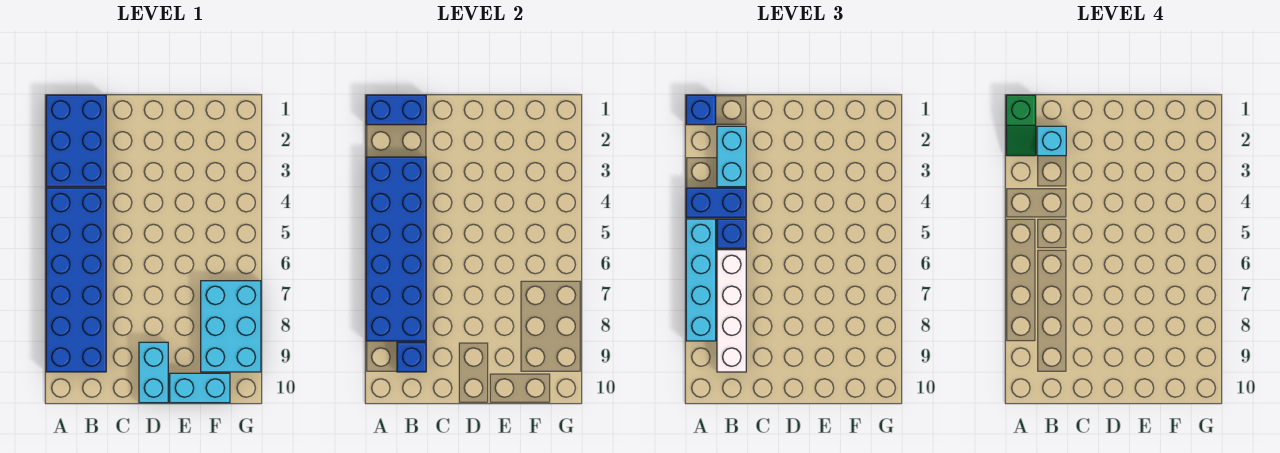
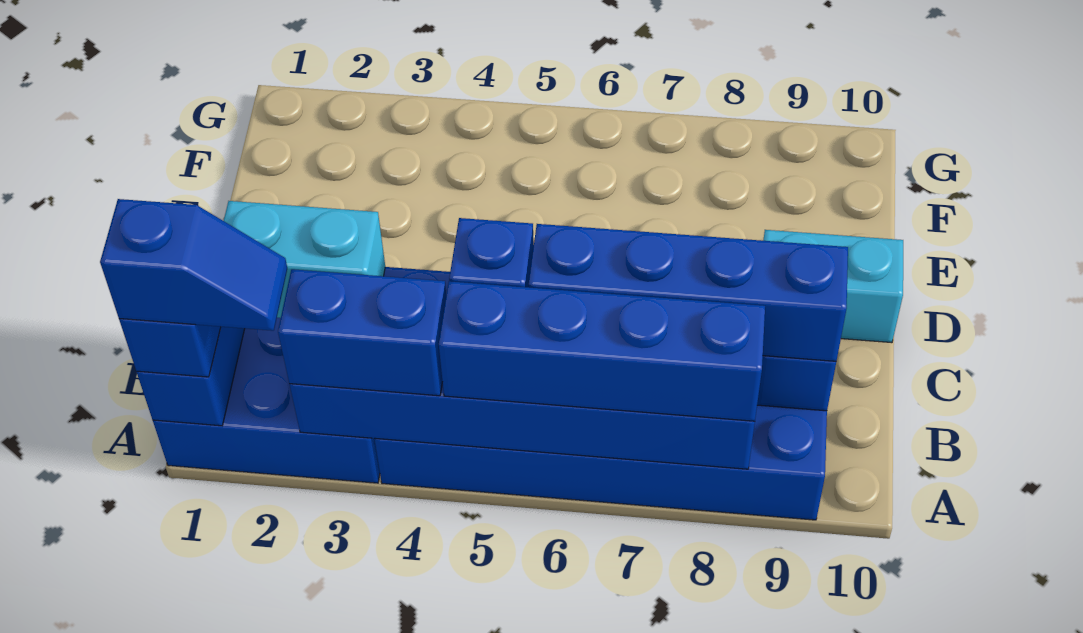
green slope A1:A2 level 4 top 1 -> blue slope A1:A2 level 4 top 1
blue brick A4:B4 level 3 -> blue brick A3:A4 level 3
cyan brick A5:A8 level 3 -> blue brick A5:A8 level 3
cyan brick B2 level 4 -> none
white brick B6:B9 level 3 -> blue brick B6:B9 level 3
cyan brick E10:F10 level 1 -> none
cyan brick F7:G9 level 1 -> none

